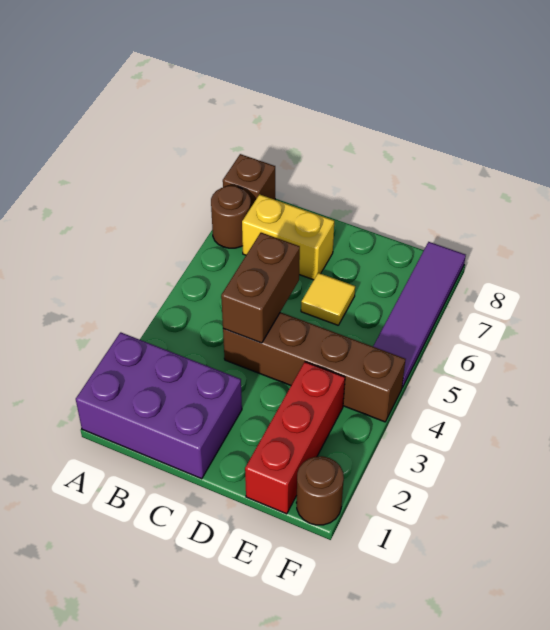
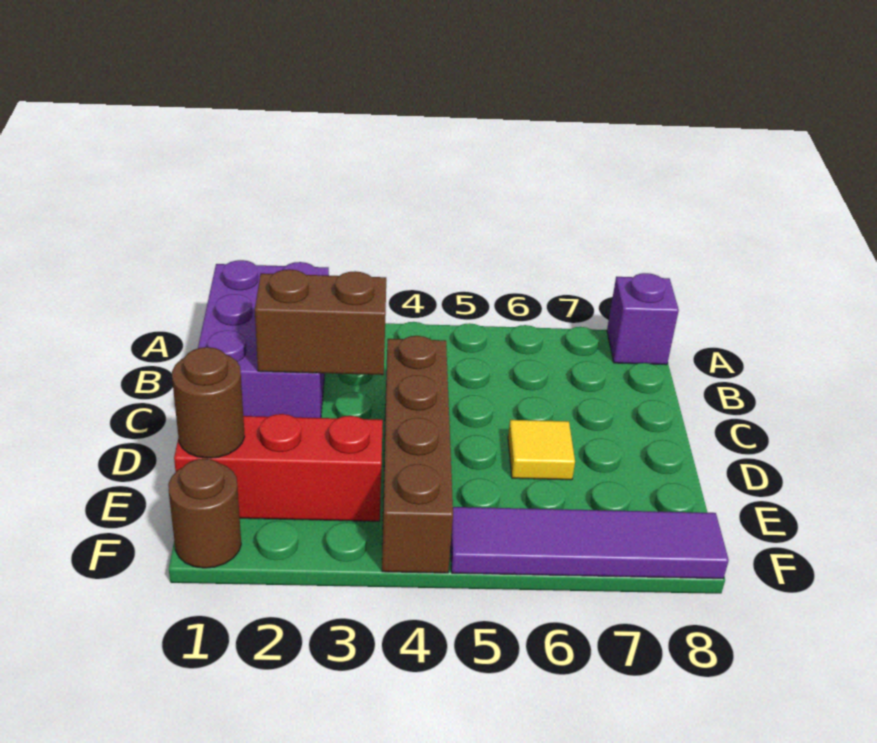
brown round brick A7 level 1 -> brown round brick E1 level 2
brown brick A8 level 1 -> purple brick A8 level 1
yellow brick B7:C7 level 1 -> none
brown brick C4:C5 level 2 -> brown brick C2:C3 level 2

